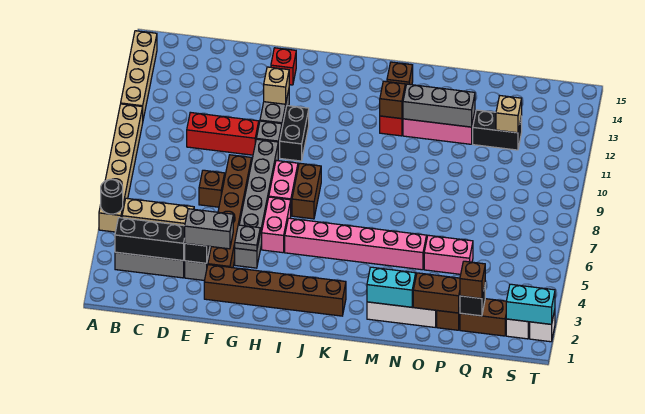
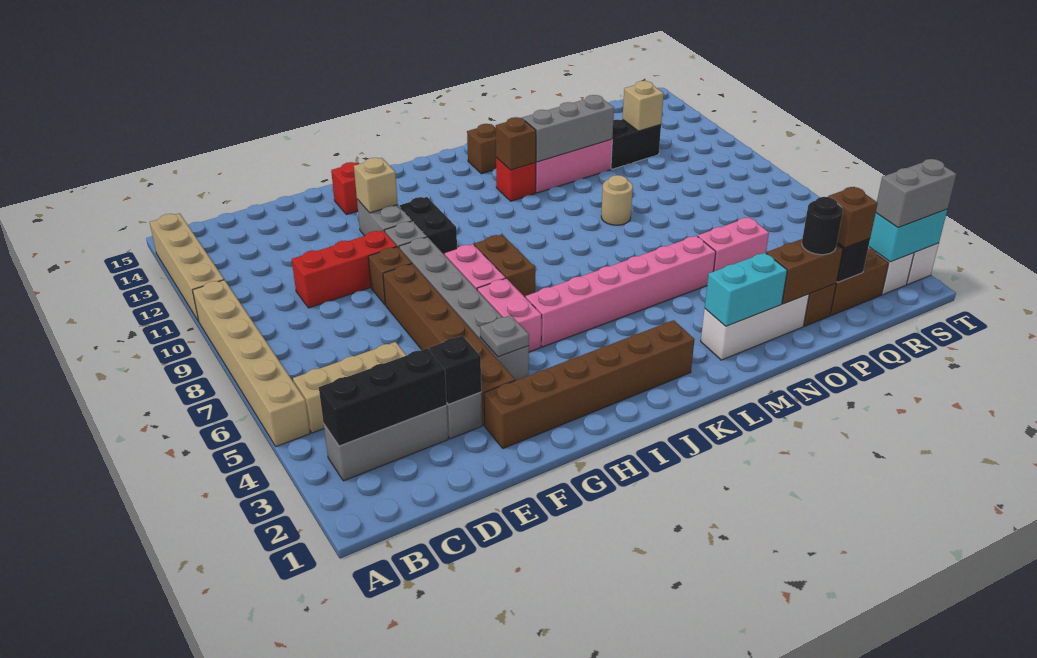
black round brick A5 level 2 -> black round brick P2 level 3
grey brick E3:F3 level 3 -> grey brick S2:T2 level 3
brown brick E7 level 1 -> brown brick F9 level 1
none -> tan round brick N9 level 1

